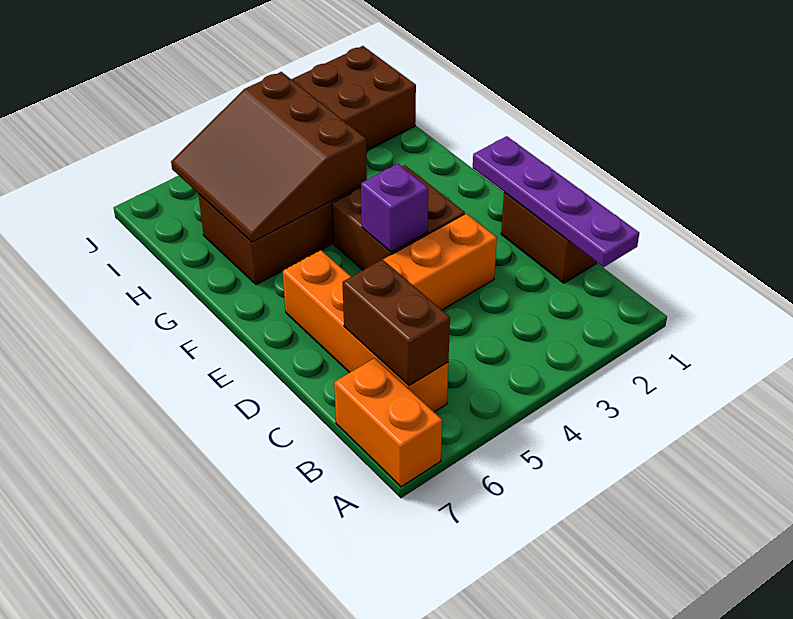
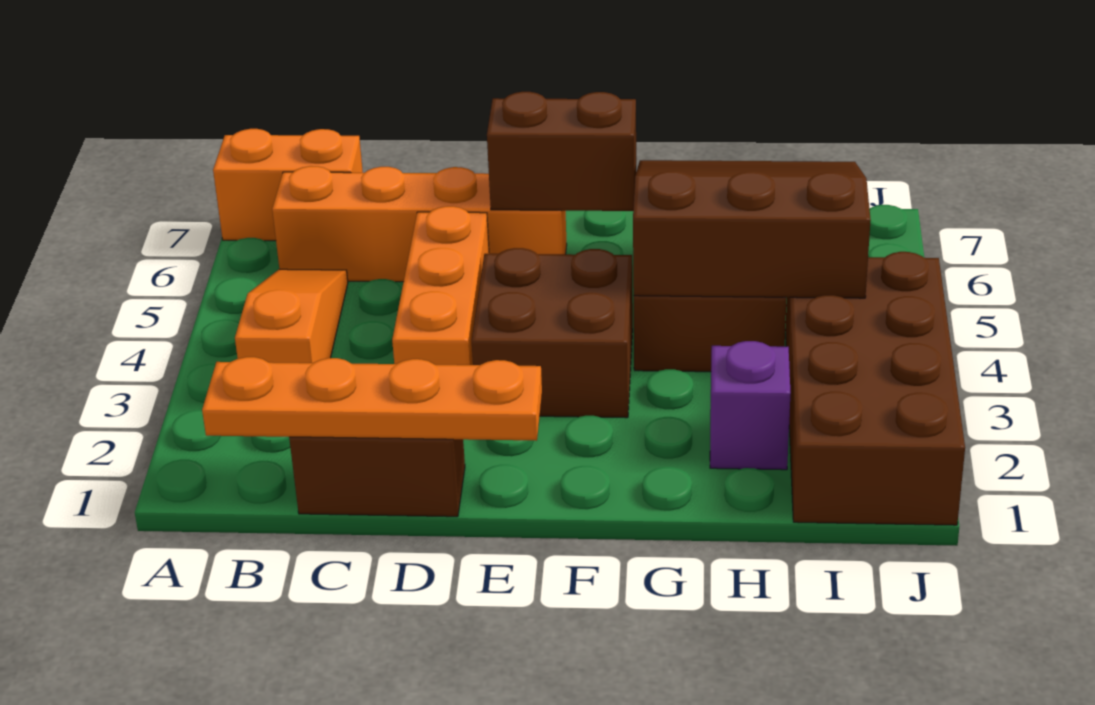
purple plate B1:E1 level 2 -> orange plate B1:E1 level 2
none -> orange slope B3:B5 level 1 top 3
brown brick B6:C6 level 2 -> brown brick E6:F6 level 2
purple brick E4 level 2 -> purple brick H2 level 1

